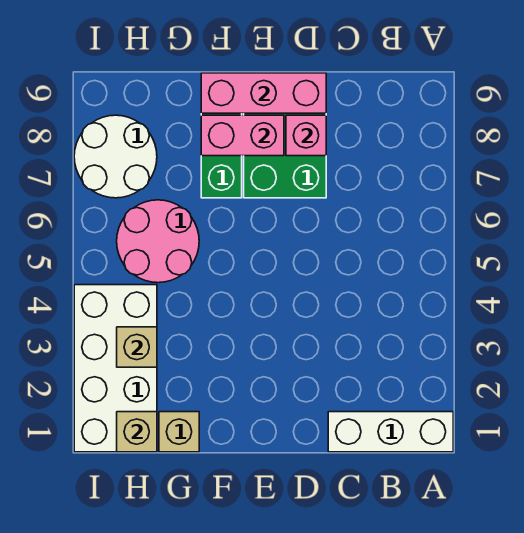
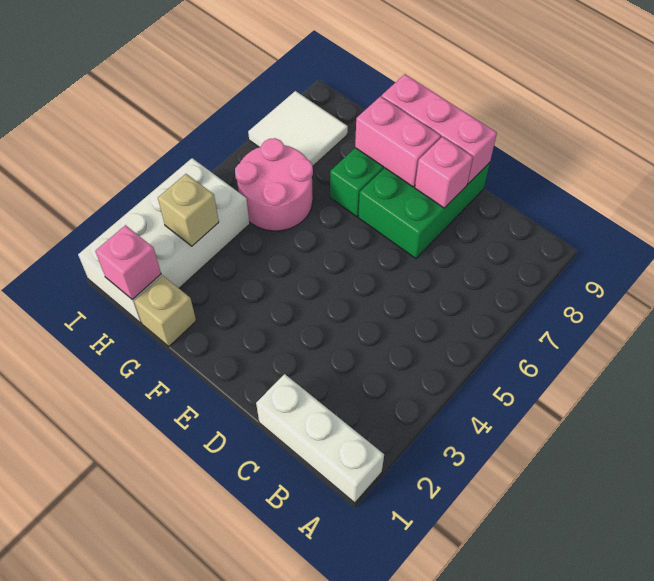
tan brick H1 level 2 -> pink brick H1 level 2
white round brick H7:I8 level 1 -> white tile H7:I8 level 1

